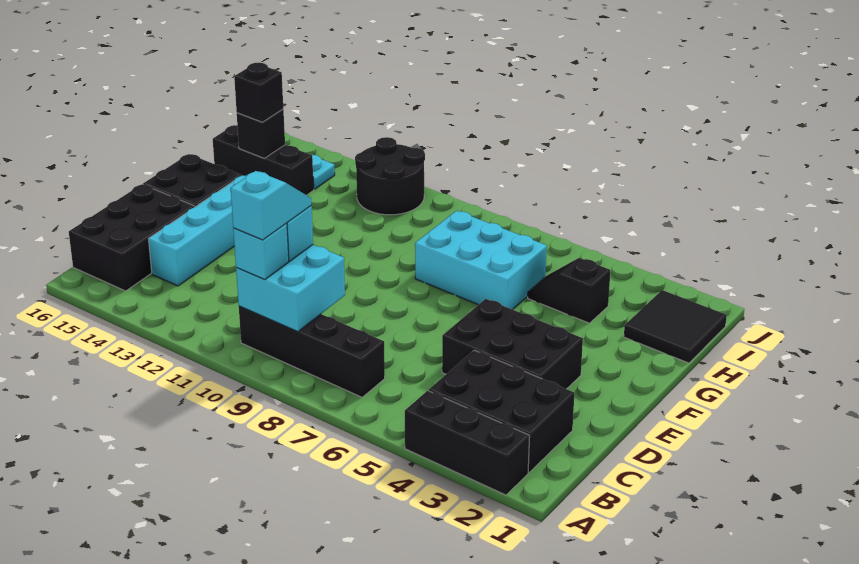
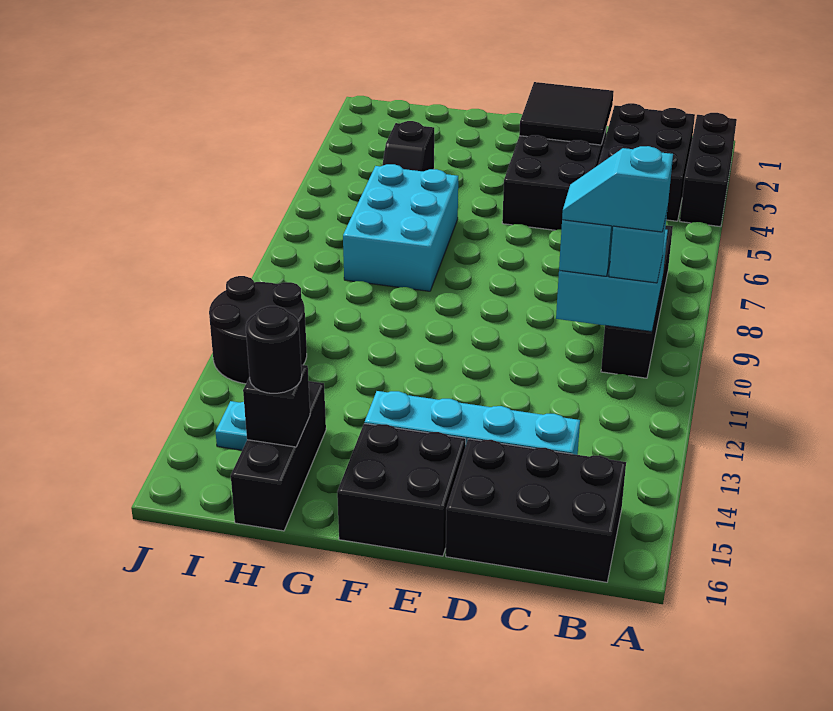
black tile H1:I2 level 1 -> black tile D2:E3 level 2
black brick H15 level 3 -> black round brick H15 level 3

